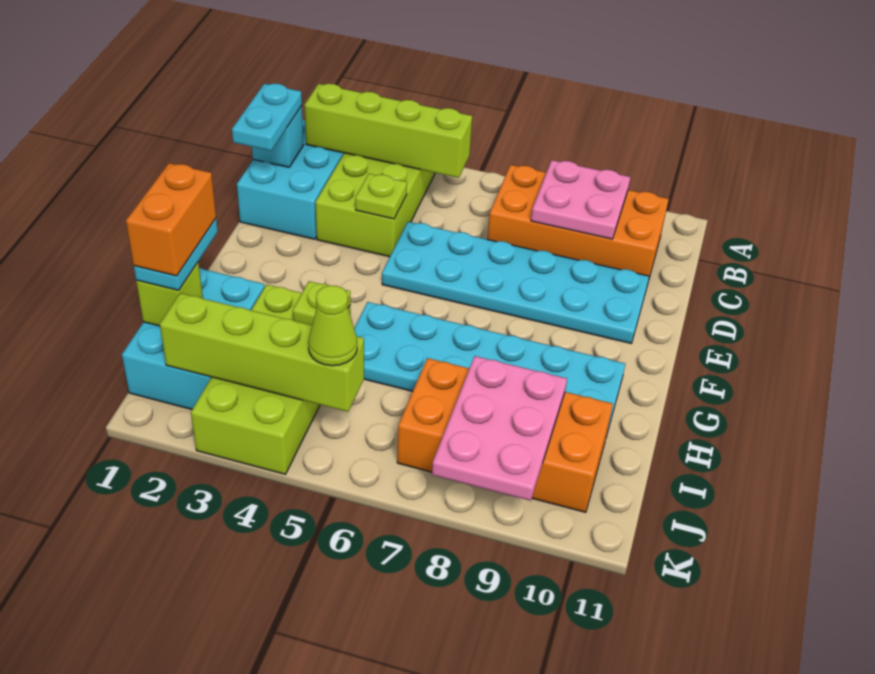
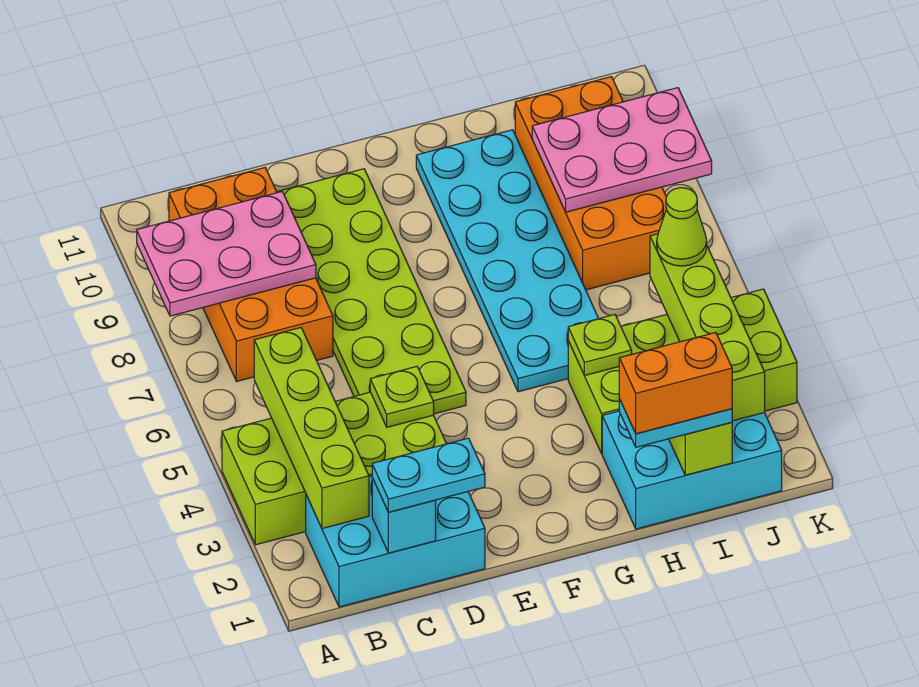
pink plate B8:C9 level 2 -> pink plate A8:C9 level 2
cyan plate D5:E10 level 1 -> lime plate D5:E10 level 1

